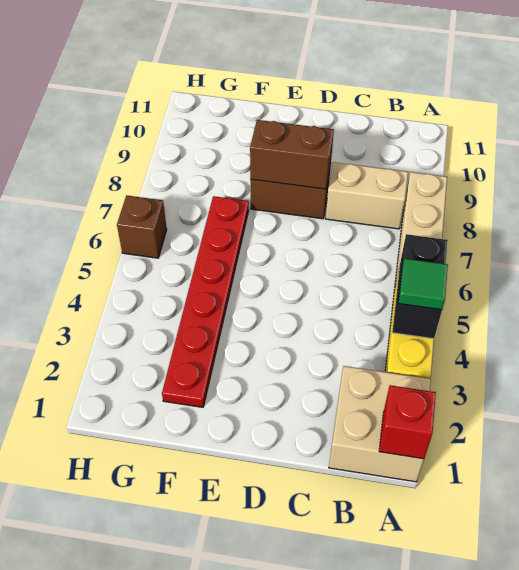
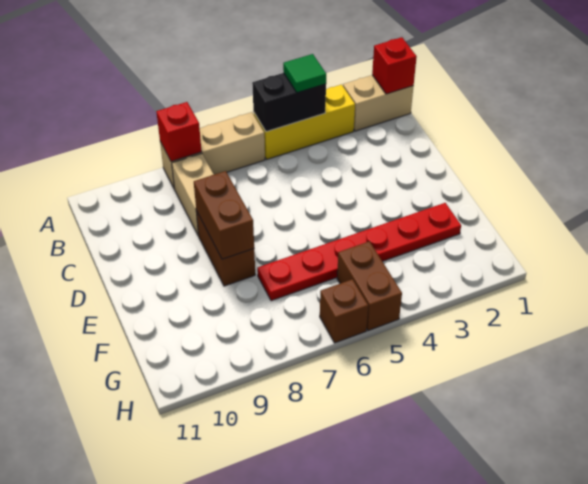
tan brick A1:B2 level 1 -> tan brick A1:A2 level 1
none -> red brick A8 level 2
none -> brown brick G5:H5 level 1

